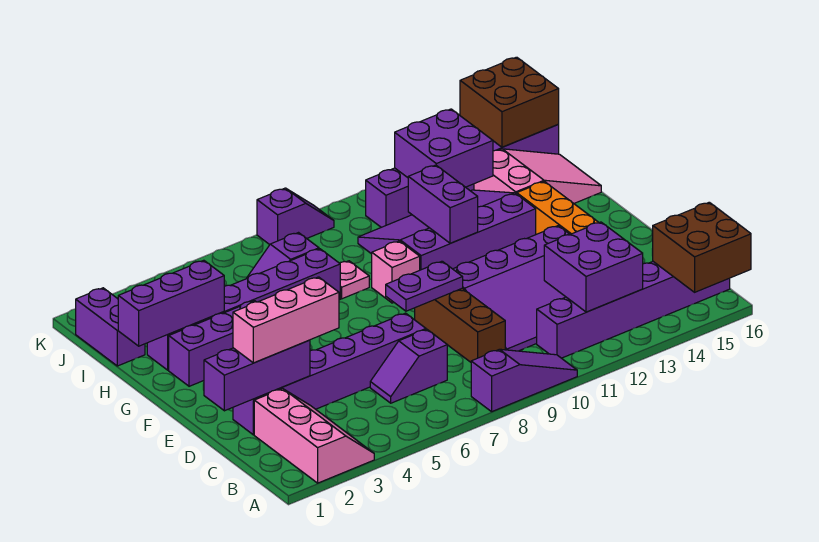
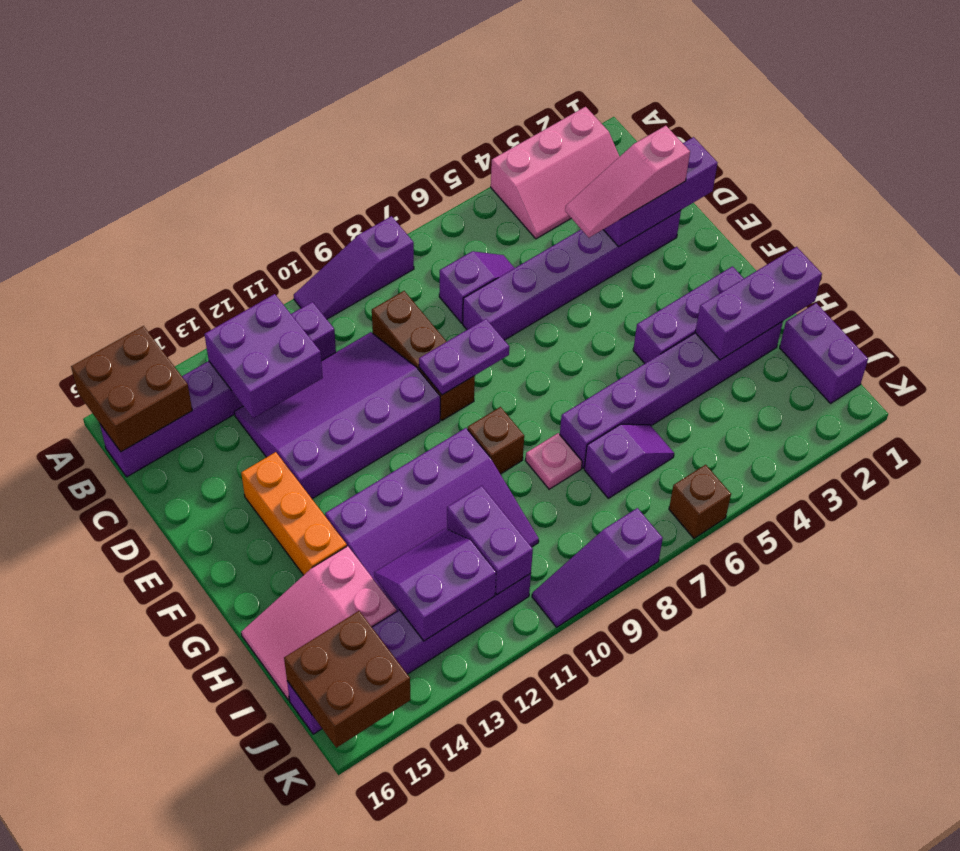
pink slope A2:C3 level 1 top 2 -> pink slope A2:B4 level 1 top A
pink brick D2:D4 level 3 -> pink slope D2:D4 level 3 top 2
pink brick G9 level 1 -> brown brick G9 level 1
purple brick G11:H11 level 2 -> purple brick I11:J11 level 2
purple brick I12:J13 level 2 -> purple slope I12:J13 level 2 top J
none -> brown brick K6 level 1
purple slope K8:K9 level 1 top 8 -> purple slope K8:K10 level 1 top 8

